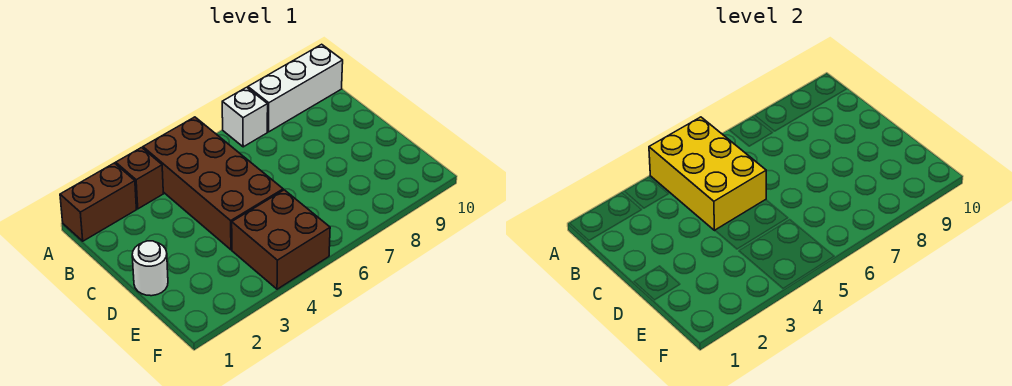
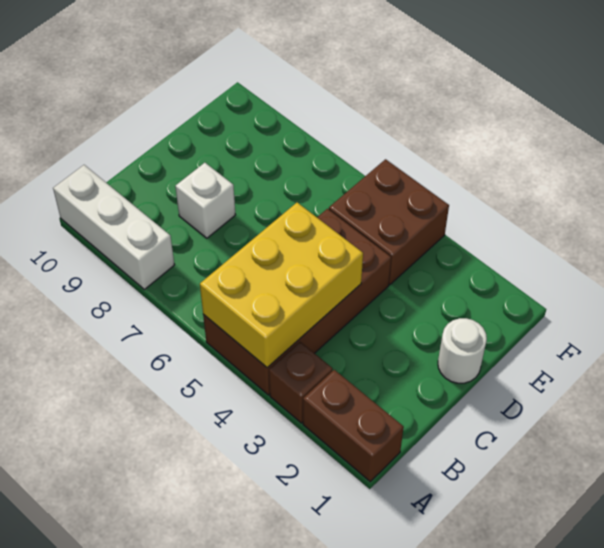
white brick A7 level 1 -> white brick C8 level 1

